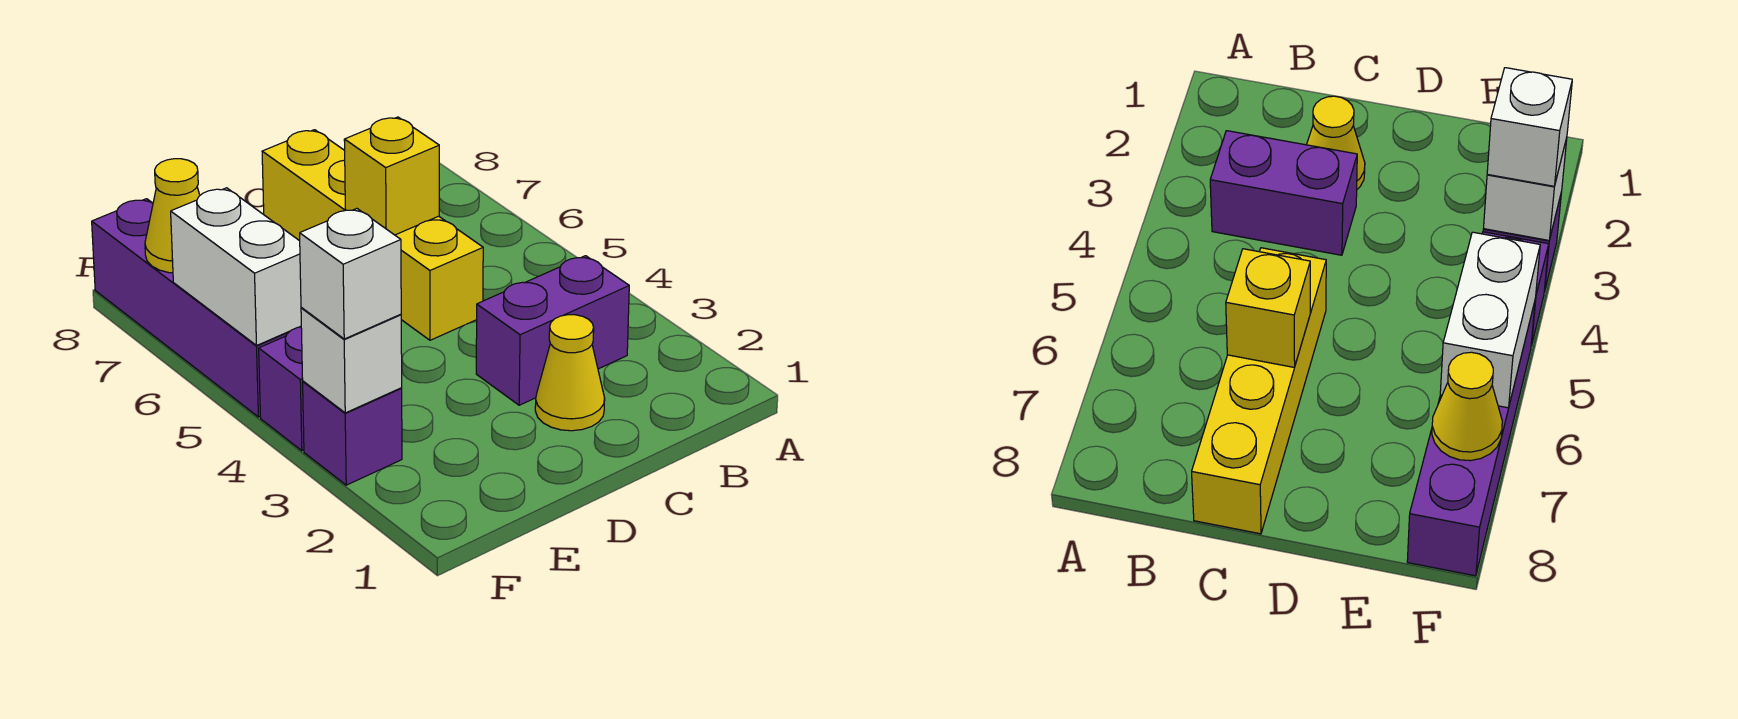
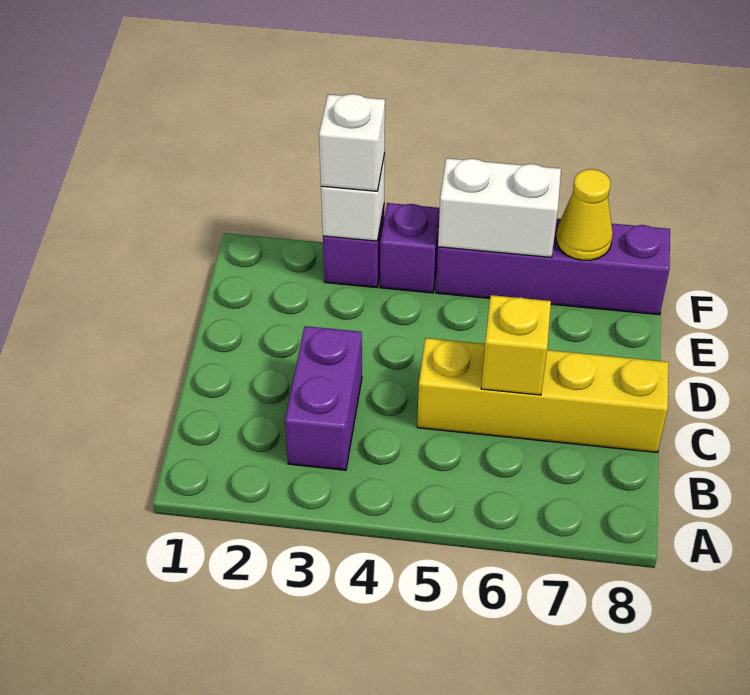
yellow cone C2 level 1 -> none

